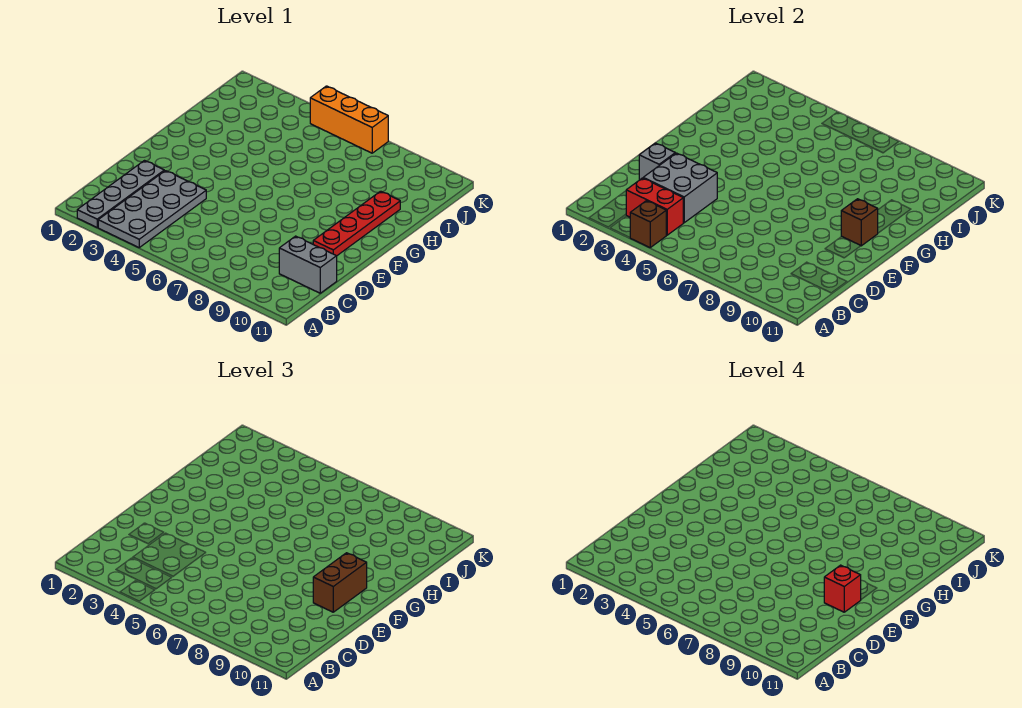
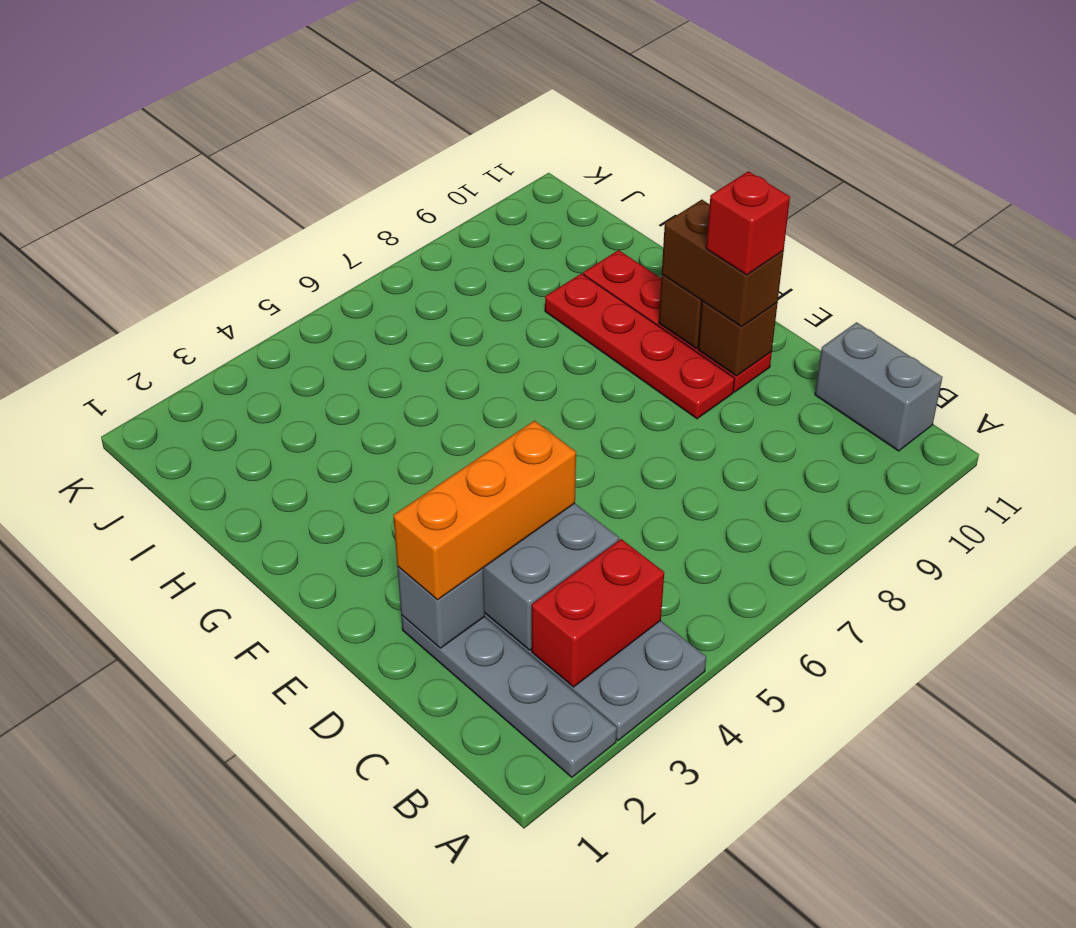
brown brick A4 level 2 -> brown brick E10 level 2
grey brick C10:C11 level 1 -> grey brick B11:C11 level 1
none -> red plate E9:H9 level 1
orange brick K5:K7 level 1 -> orange brick D2:D4 level 3

